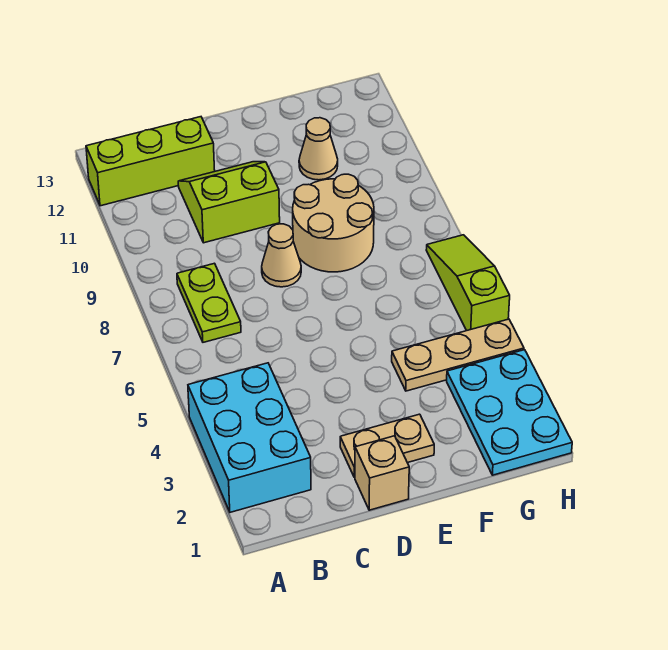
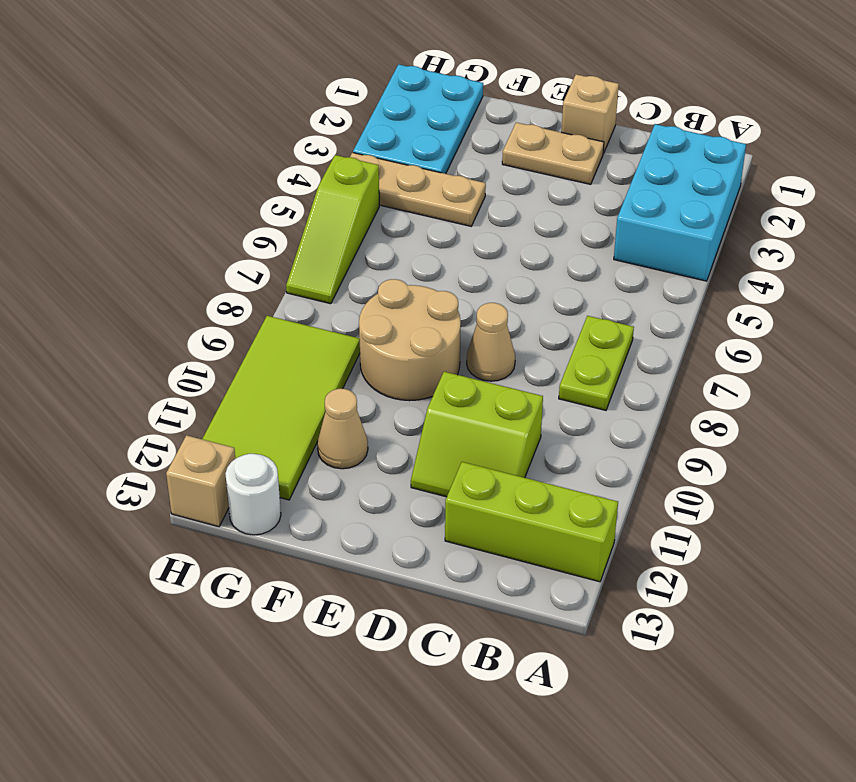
none -> lime tile G9:H12 level 1
none -> white round brick G13 level 1
none -> tan brick H13 level 1

